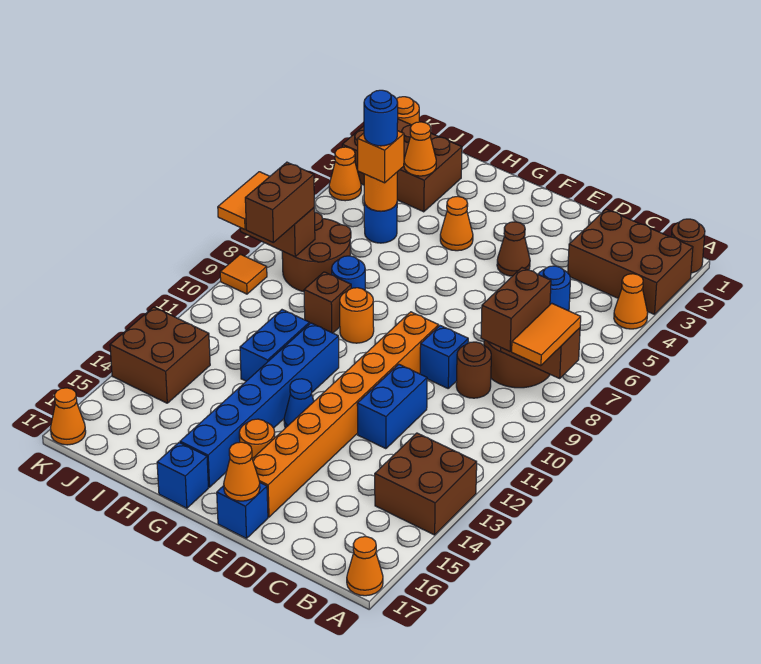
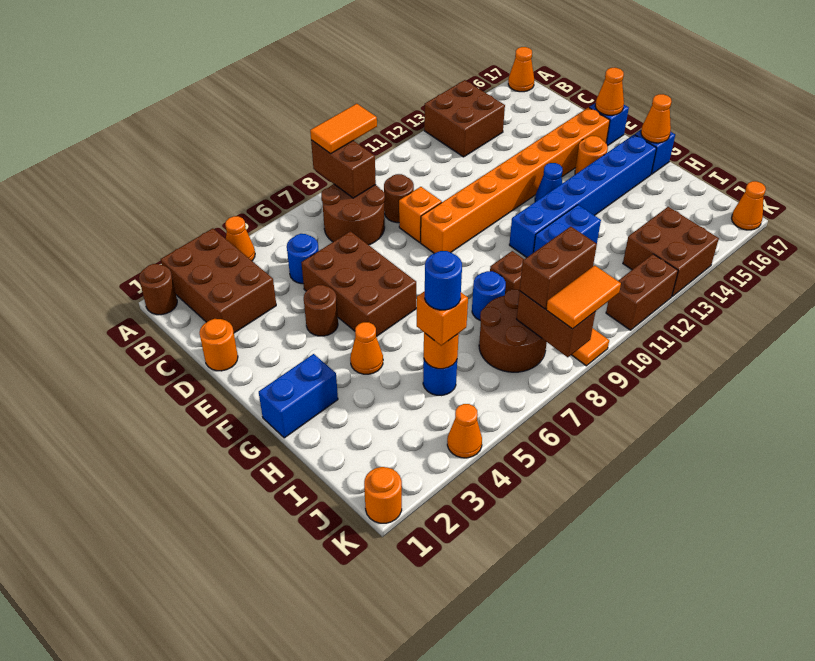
brown brick B8:B9 level 3 -> brown brick K11:K12 level 1
blue brick D9 level 1 -> orange brick D9 level 1
blue brick D11:D12 level 1 -> blue brick G1:G2 level 1
brown cone E4 level 1 -> brown round brick E4 level 1
orange round brick G9 level 1 -> orange round brick D1 level 1
brown brick I2:K3 level 1 -> brown brick D5:F6 level 1
orange cone I3 level 2 -> orange cone G17 level 2

